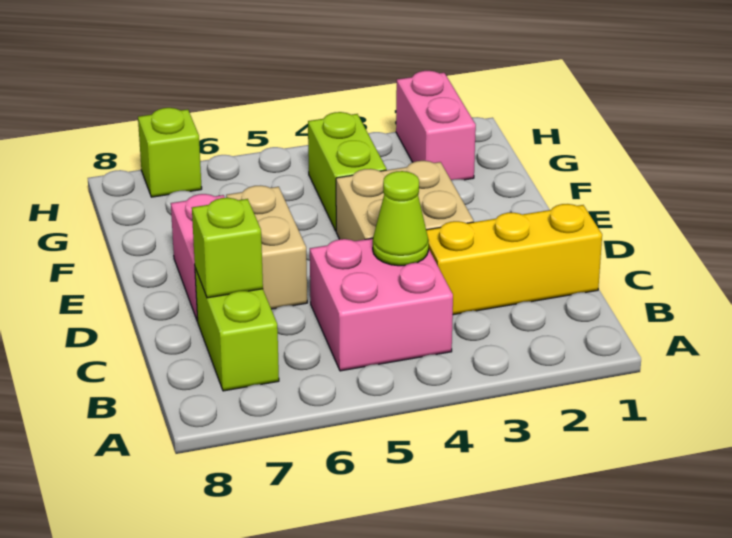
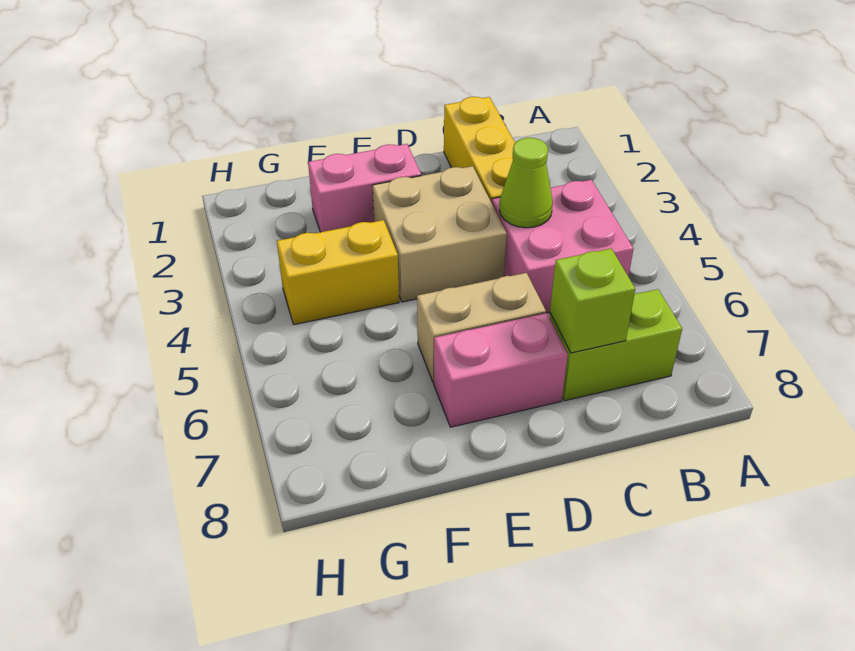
lime brick F4:G4 level 1 -> yellow brick F4:G4 level 1
pink brick G2:H2 level 1 -> pink brick E2:F2 level 1
lime brick H7 level 1 -> none

